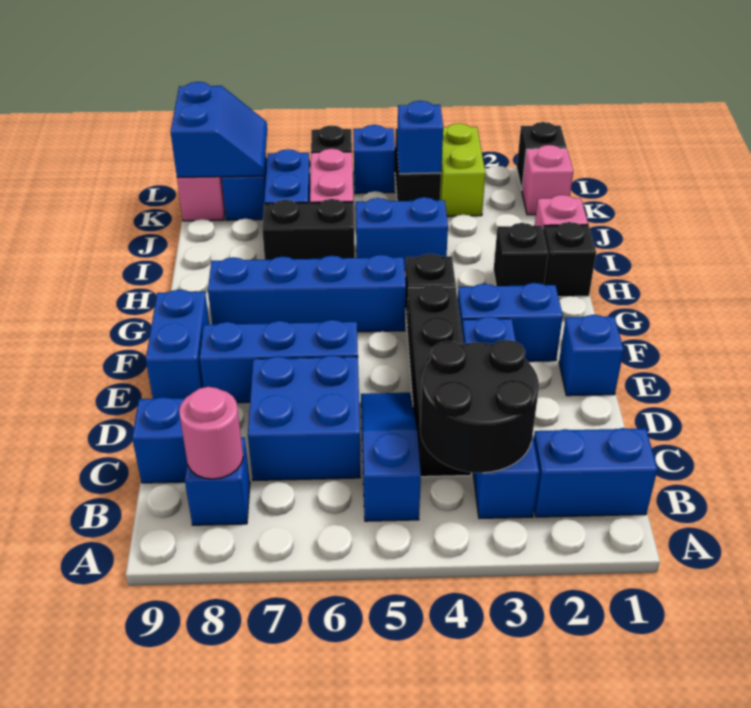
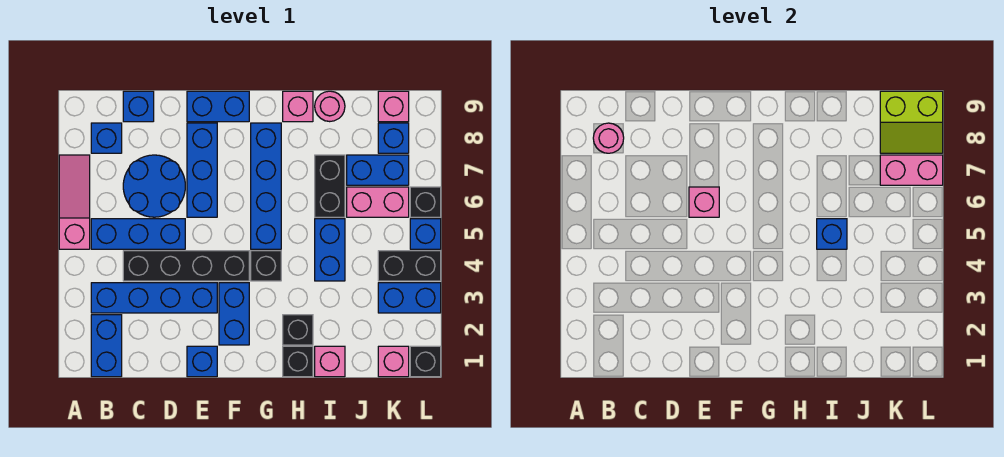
none -> pink slope A5:A7 level 1 top 5
black round brick B3:C4 level 2 -> none
blue slope B5:D5 level 1 top B -> blue brick B5:D5 level 1
blue brick C6:D7 level 1 -> blue round brick C6:D7 level 1
none -> pink brick E6 level 2
none -> pink brick H9 level 1
none -> pink round brick I9 level 1
lime brick K3:L3 level 1 -> blue brick K3:L3 level 1
blue brick K4 level 2 -> blue brick I5 level 2
none -> pink brick K7:L7 level 2
blue slope K8:L9 level 2 top 9 -> lime slope K8:L9 level 2 top 9

